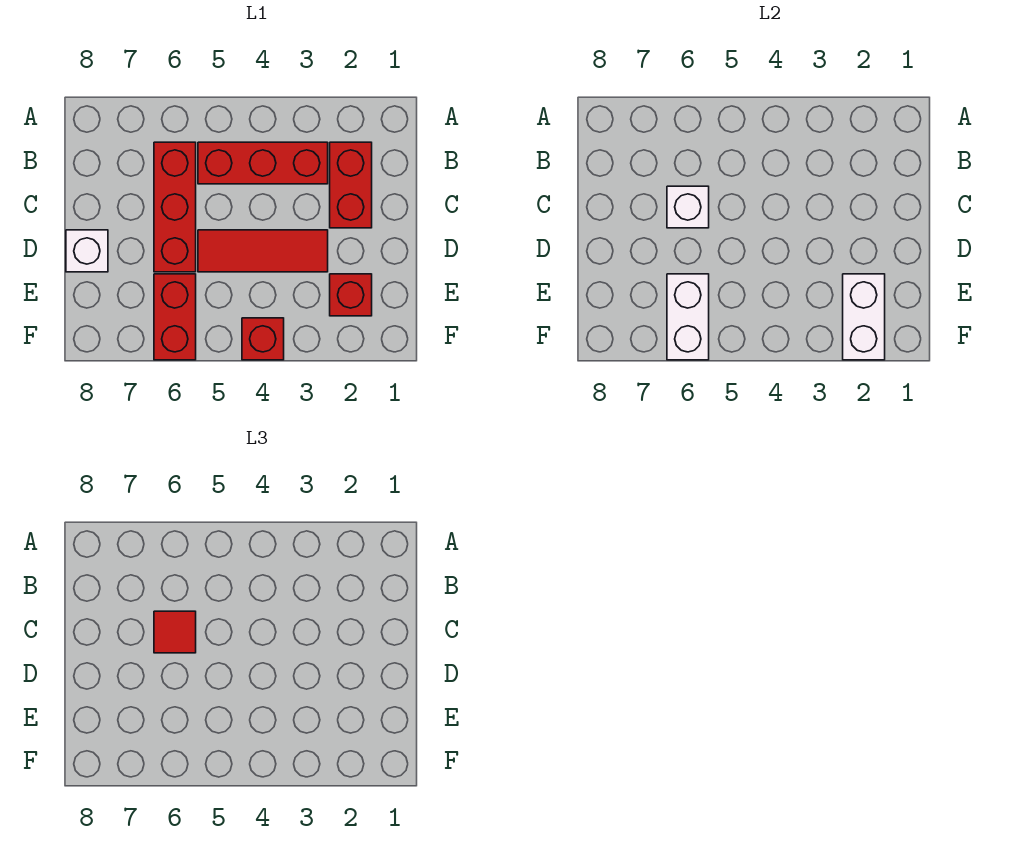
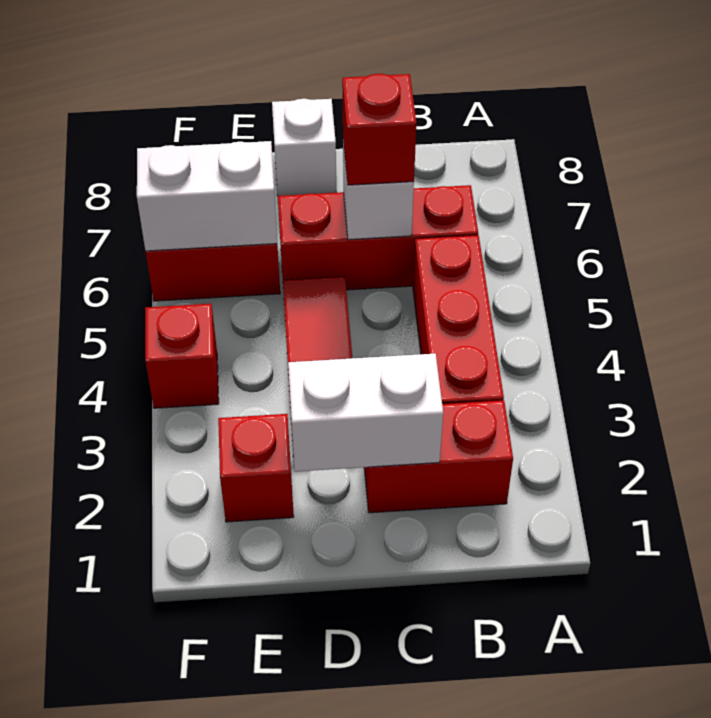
red tile C6 level 3 -> red brick C6 level 3
white brick E2:F2 level 2 -> white brick C2:D2 level 2

